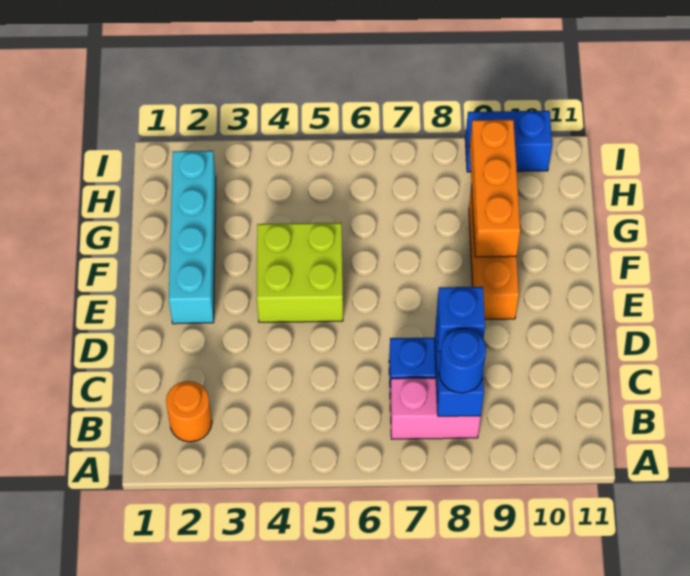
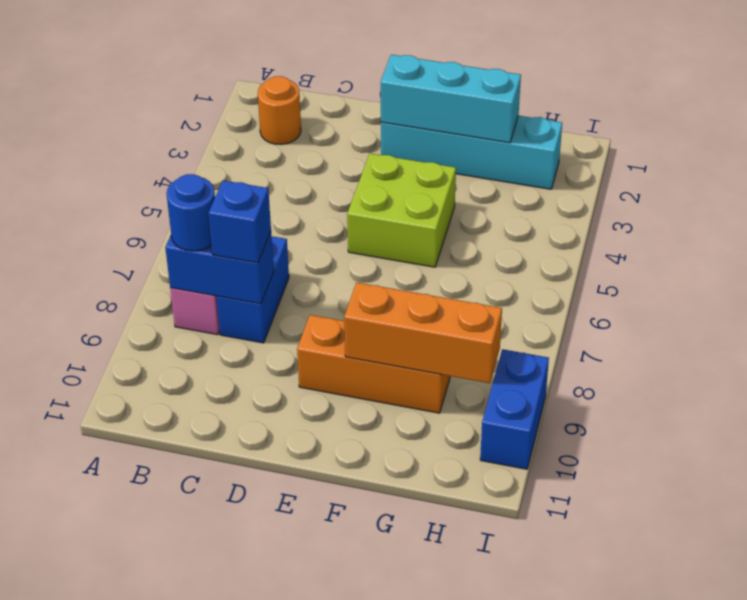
none -> cyan brick E2:G2 level 2

